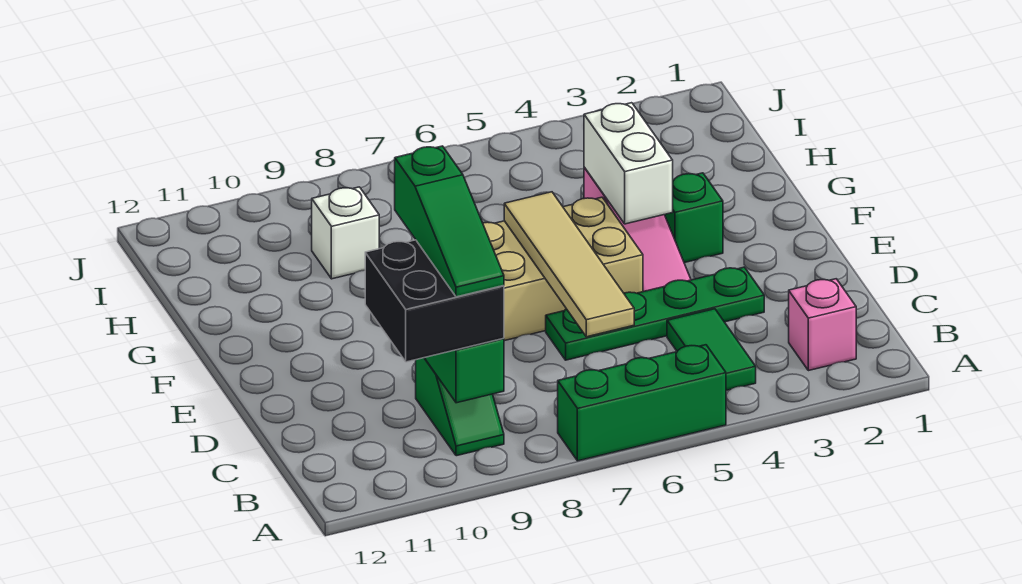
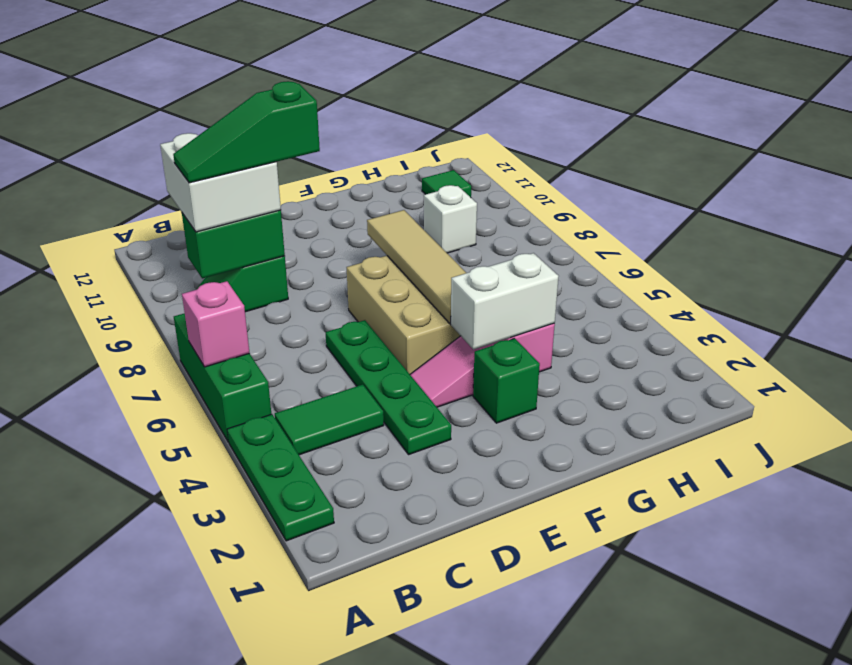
none -> green plate A2:A4 level 1
pink brick B2 level 1 -> pink brick A6 level 2
black brick B9:C10 level 3 -> white brick B9:C10 level 3
tan tile C6:F6 level 2 -> tan tile F5:F8 level 2
none -> green tile I11 level 1

